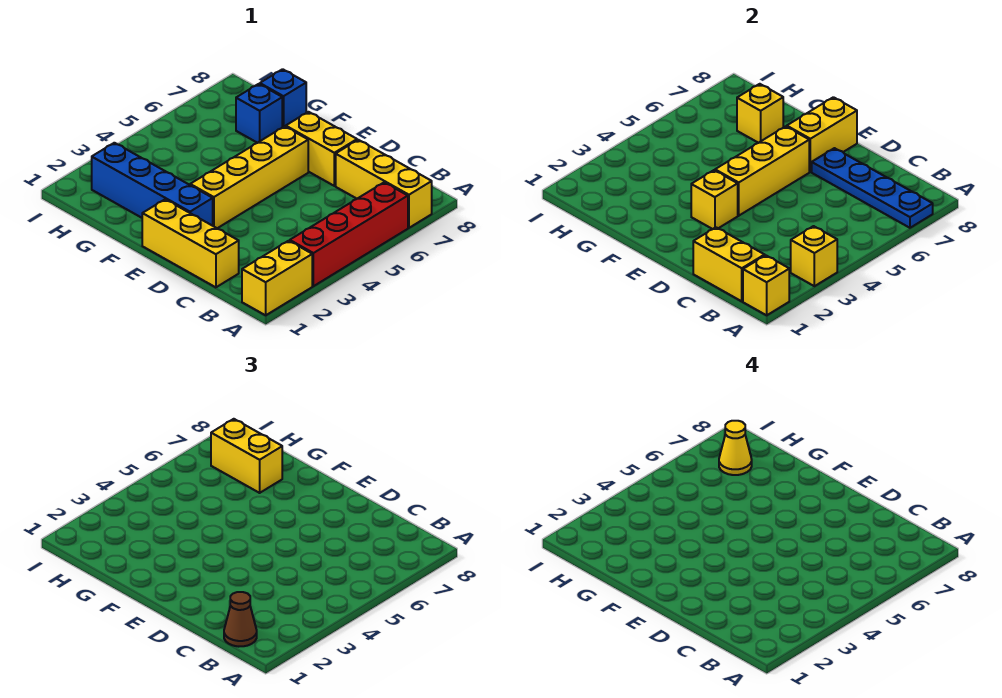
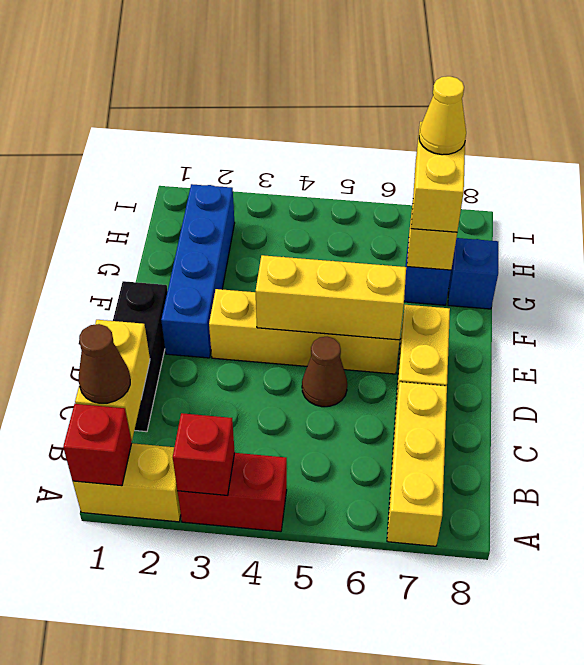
yellow brick A1 level 2 -> red brick A1 level 2
red brick A3:A6 level 1 -> red brick A3:A4 level 1
yellow brick A3 level 2 -> red brick A3 level 2
blue plate A7:D7 level 2 -> none
yellow brick C1:E1 level 1 -> black brick C1:E1 level 1
none -> brown cone D5 level 1
yellow brick E3 level 2 -> none
yellow brick E7:E8 level 2 -> none

